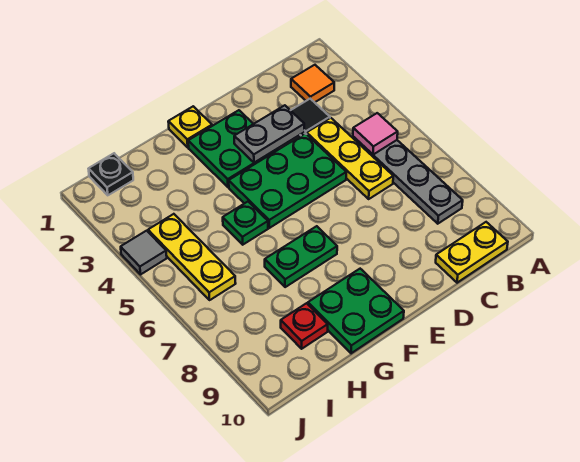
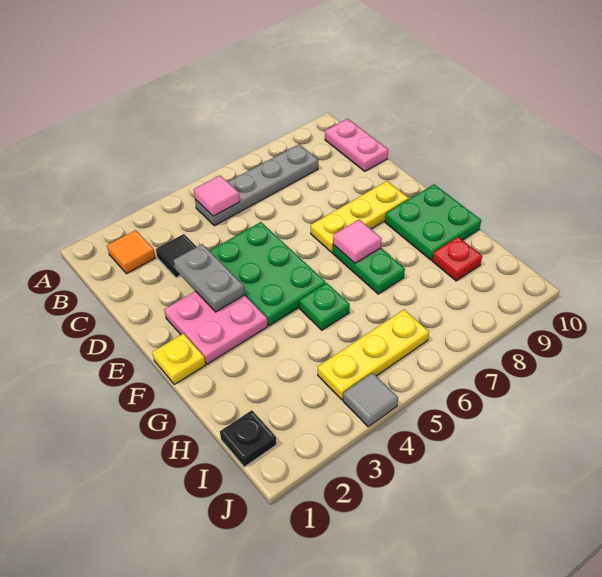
yellow plate B10:C10 level 1 -> pink plate B10:C10 level 1
yellow plate C4:C6 level 1 -> yellow plate E7:E9 level 1
green plate E2:F3 level 1 -> pink plate E2:F3 level 1
none -> pink tile F7 level 2

